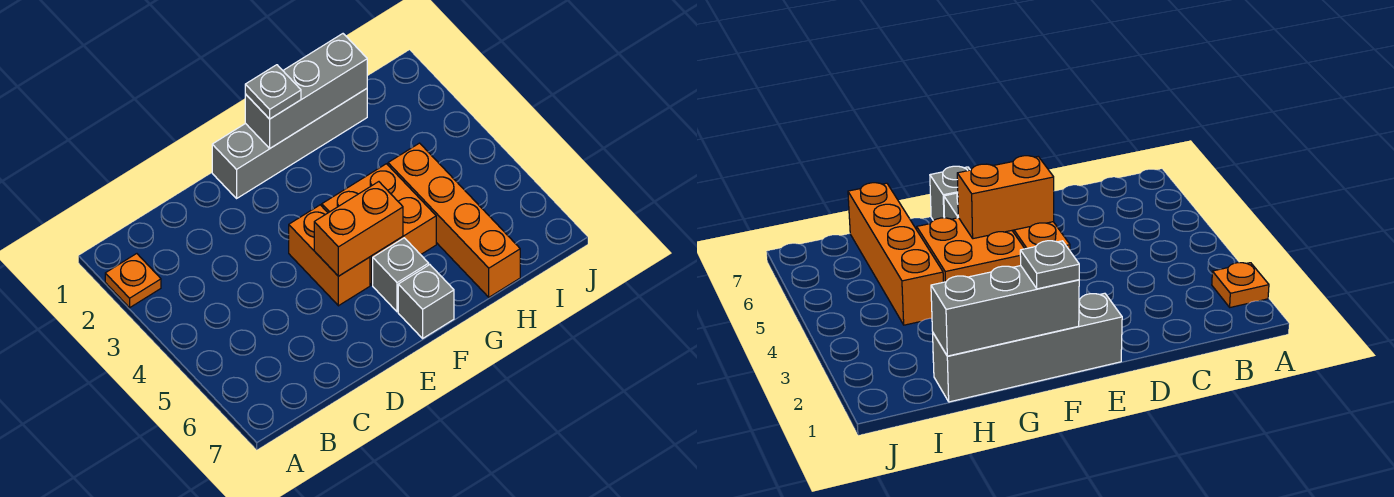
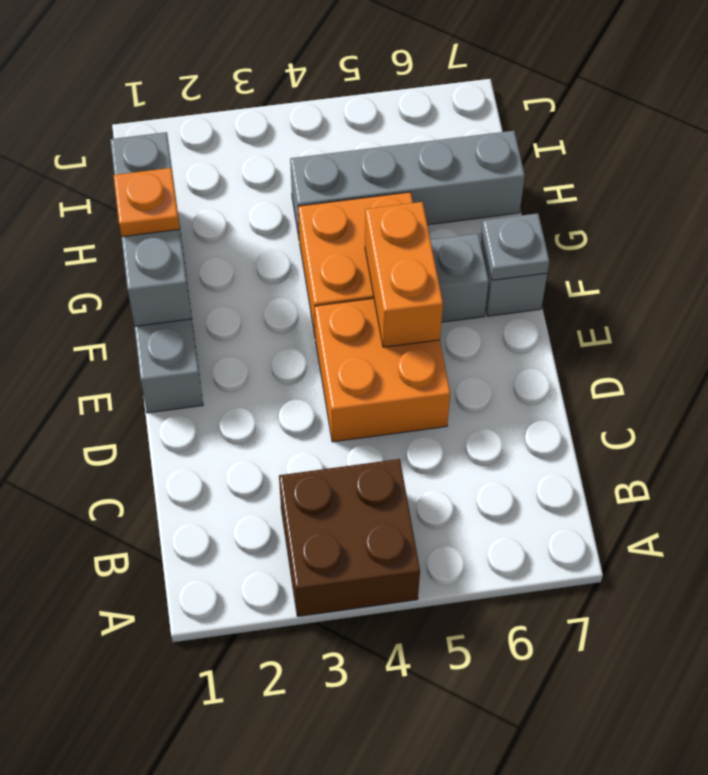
orange plate A2 level 1 -> orange plate G1 level 3
none -> brown brick A3:B4 level 1
orange brick E4:E5 level 1 -> orange brick D4:E5 level 1
grey plate F1 level 3 -> grey plate F7 level 2
orange brick H4:H7 level 1 -> grey brick H4:H7 level 1

